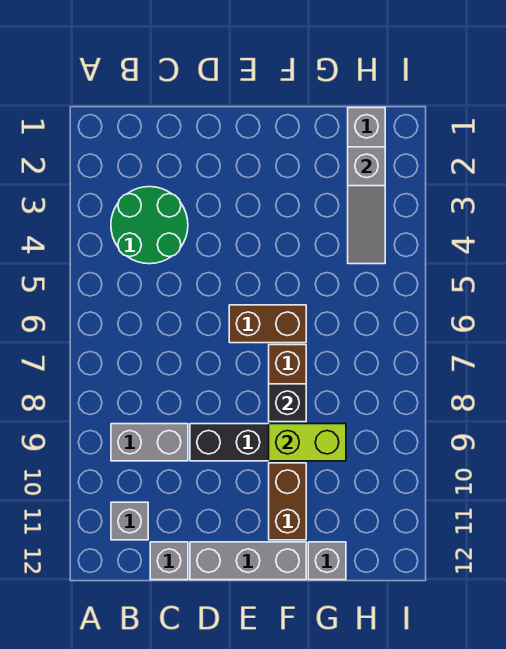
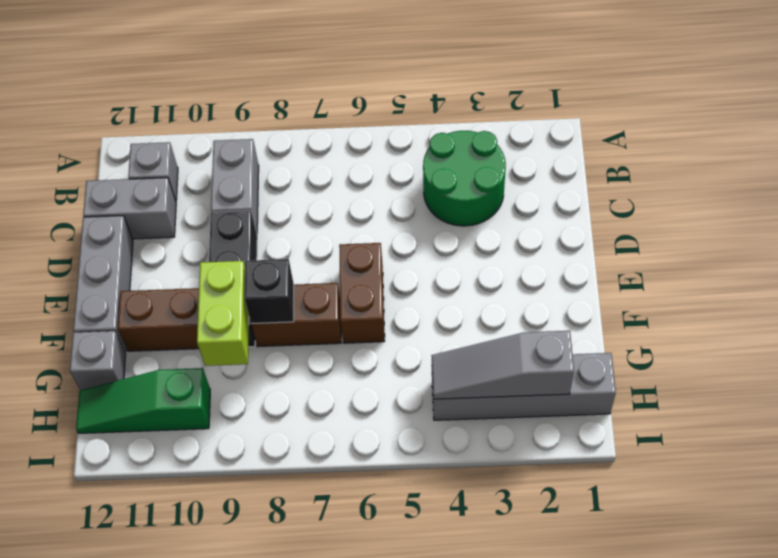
grey brick C12 level 1 -> grey brick C11:C12 level 1
none -> green slope H10:H12 level 1 top 10

